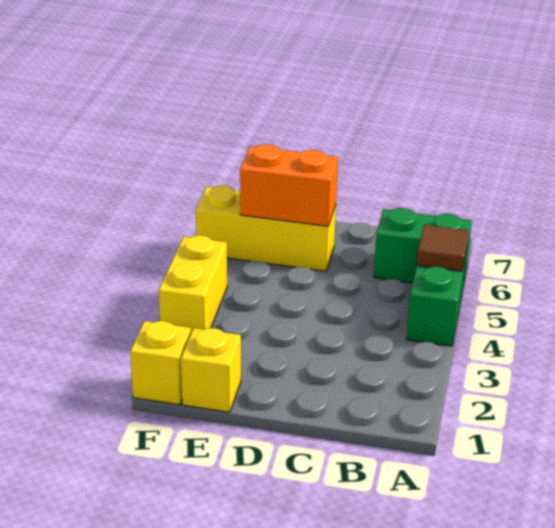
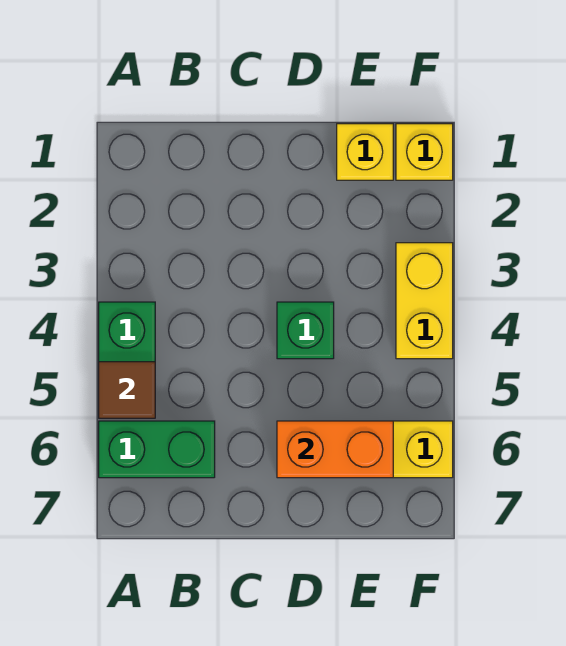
none -> green brick D4 level 1

